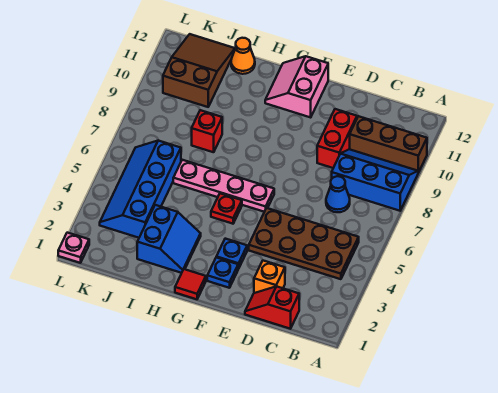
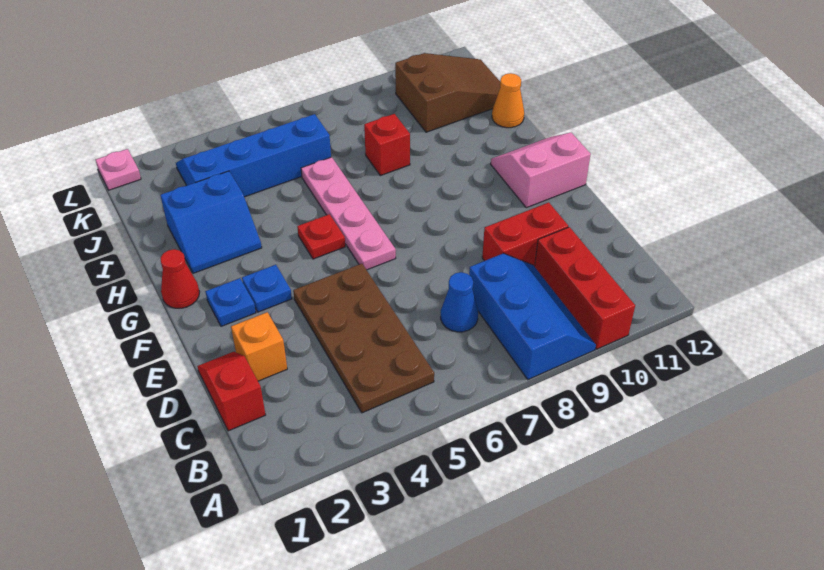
brown brick A10:C10 level 1 -> red brick A10:C10 level 1
red tile G1 level 1 -> red cone G1 level 1

